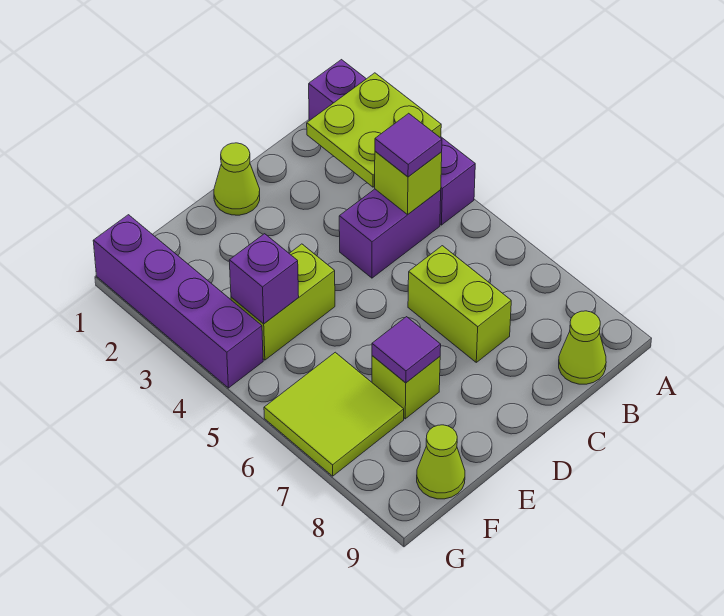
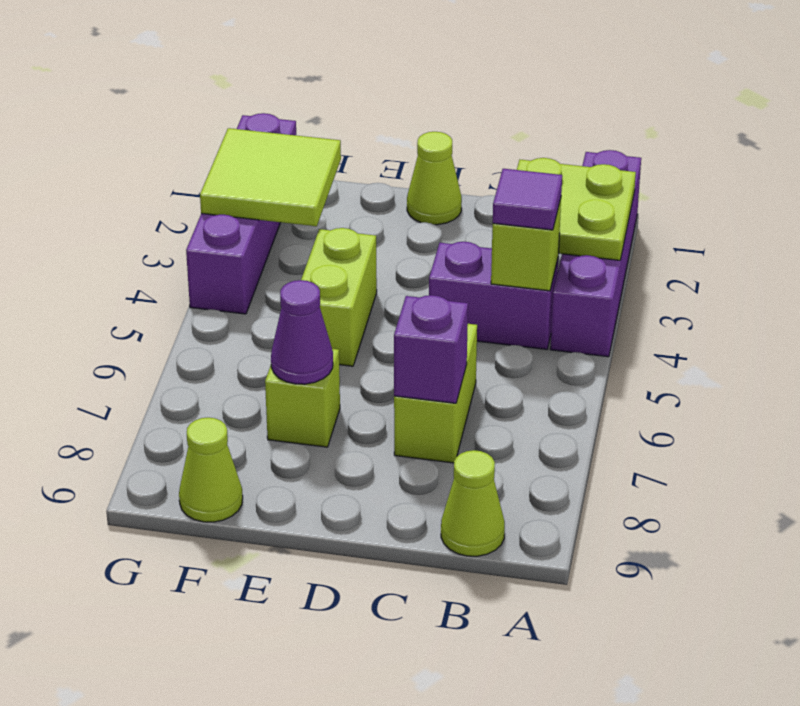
lime brick E4:F4 level 1 -> lime brick E4:E5 level 1
purple tile E7 level 2 -> purple cone E7 level 2
purple brick F4 level 2 -> purple brick C7 level 2
lime tile F6:G7 level 1 -> lime tile F2:G3 level 2

